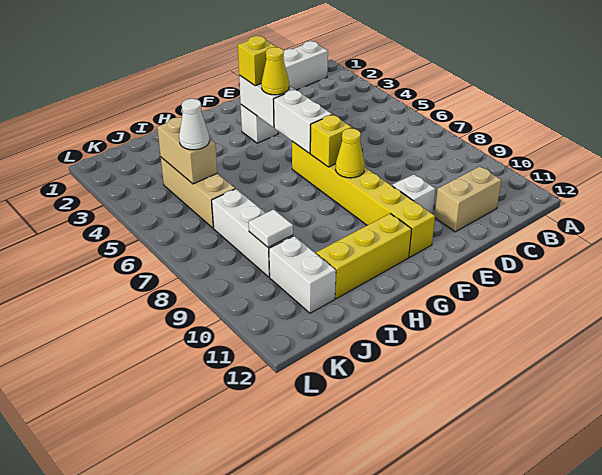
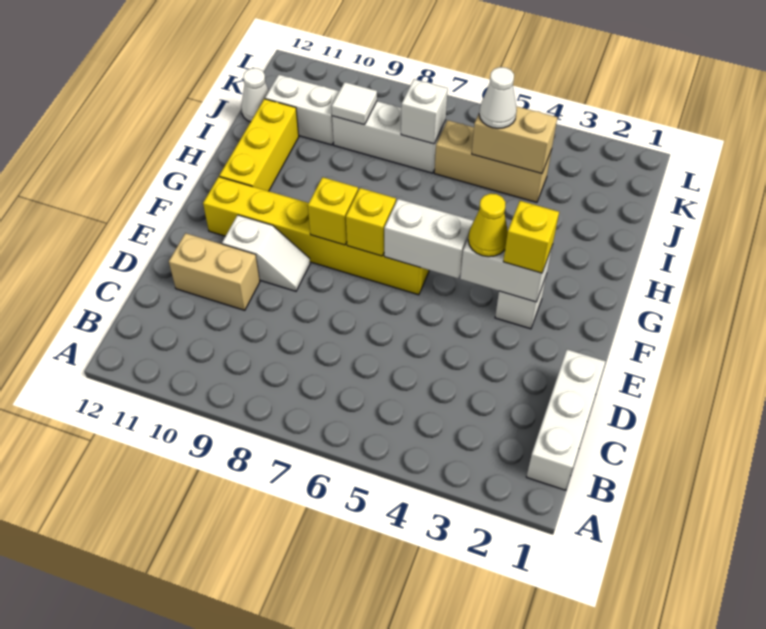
tan brick C11:D11 level 1 -> tan brick D10:D11 level 1
yellow cone F8 level 2 -> yellow brick F8 level 2
none -> white brick J7 level 2
none -> white cone J12 level 1

